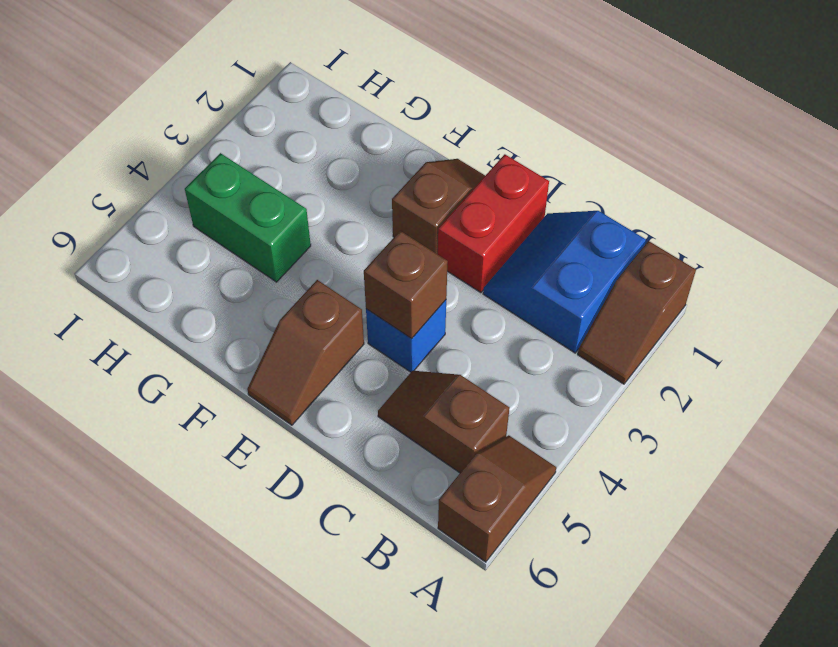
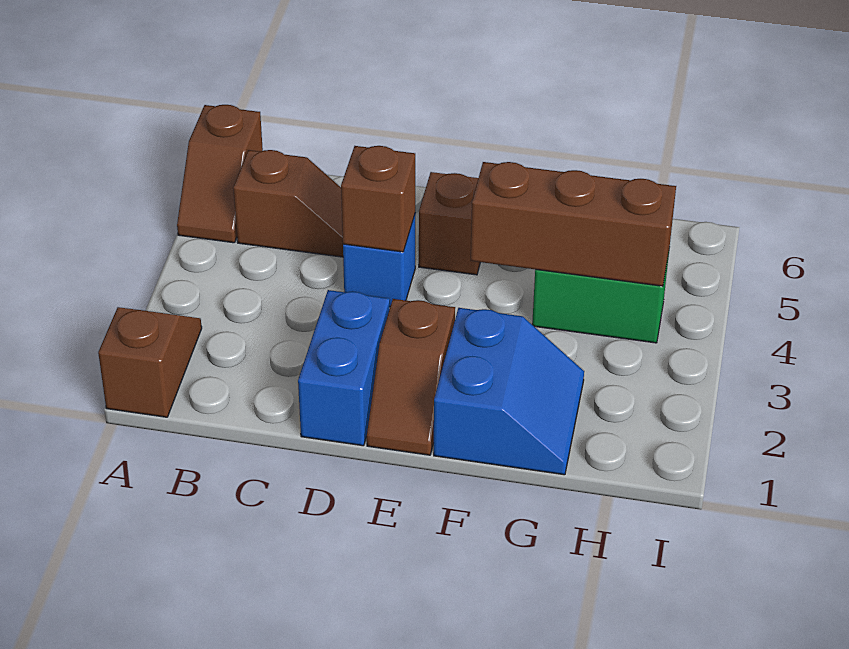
blue slope B1:C2 level 1 top B -> blue slope F1:G2 level 1 top F
red brick D1:D2 level 1 -> blue brick D1:D2 level 1
none -> brown brick F4:H4 level 2

